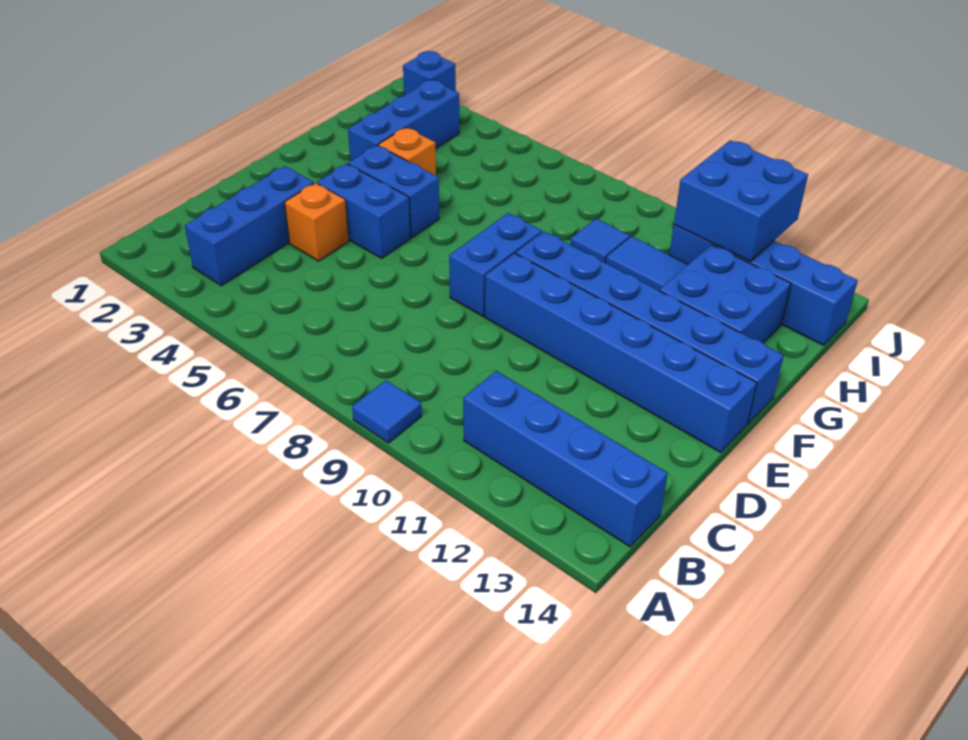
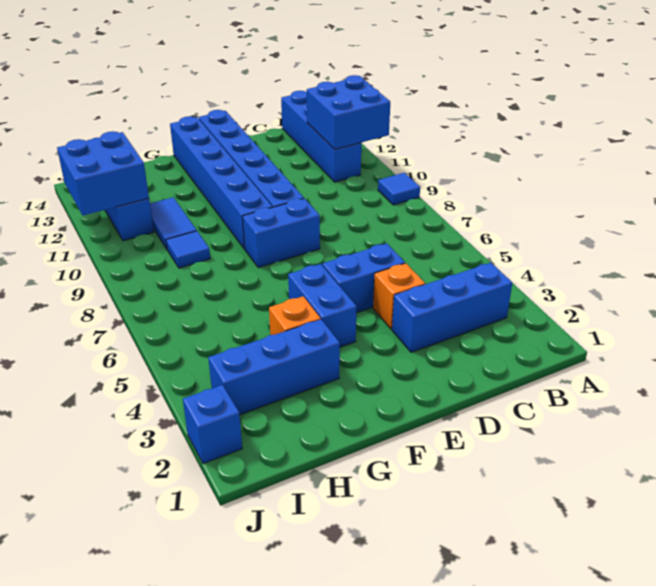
blue brick E4:E5 level 1 -> blue brick D5:E5 level 1
blue brick G12:H13 level 1 -> blue brick A11:B12 level 2

